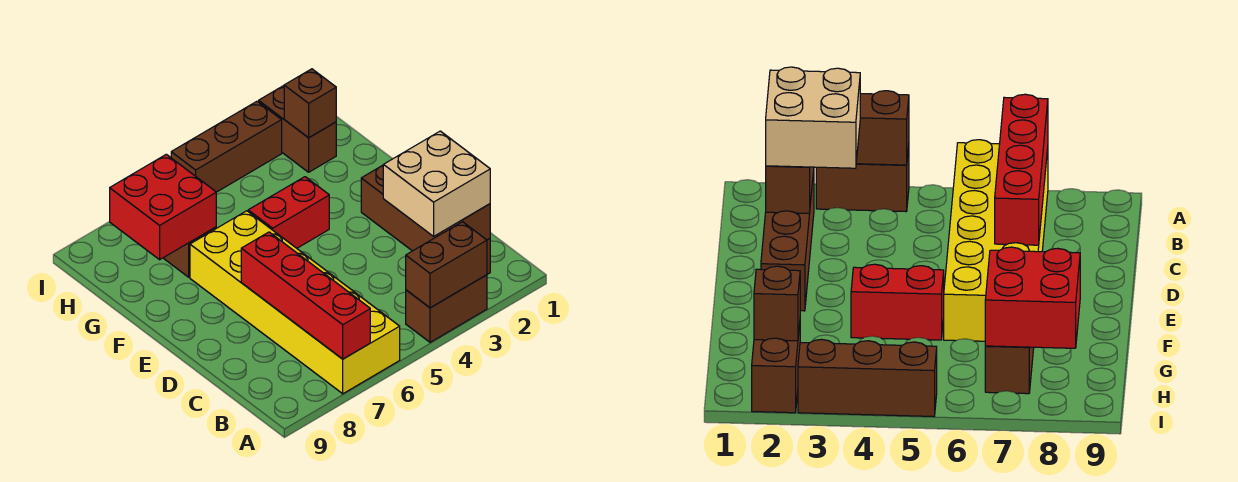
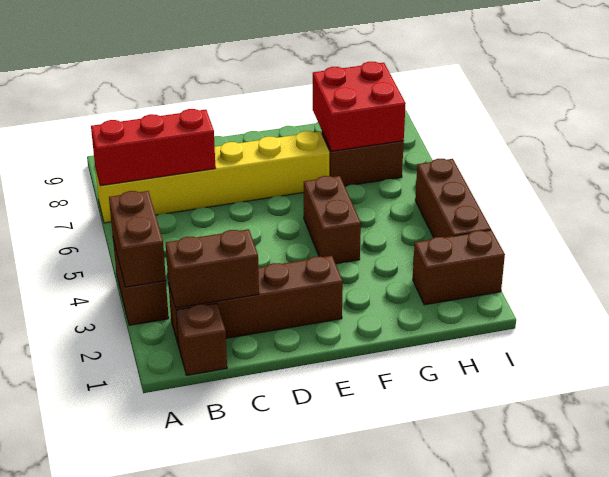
yellow brick A6:F7 level 1 -> yellow brick A7:F7 level 1
red brick A7:D7 level 2 -> red brick A7:C7 level 2
tan brick B2:C3 level 3 -> none
red brick F4:F5 level 1 -> brown brick F4:F5 level 1
brown brick H2 level 2 -> brown brick B1 level 1

